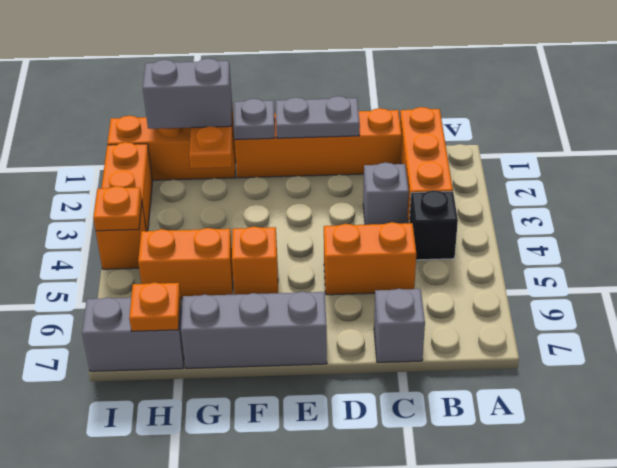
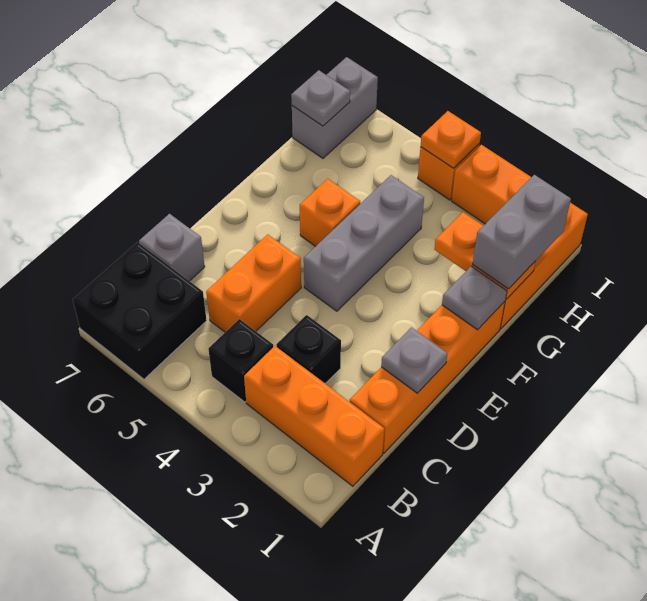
none -> black brick A6:B7 level 1
grey brick C3 level 1 -> black brick C3 level 1
grey plate D1:E1 level 2 -> grey plate D1 level 2
grey brick E7:G7 level 1 -> grey brick E4:G4 level 1
orange brick G5:H5 level 1 -> none
orange plate H7 level 2 -> grey plate H7 level 2

